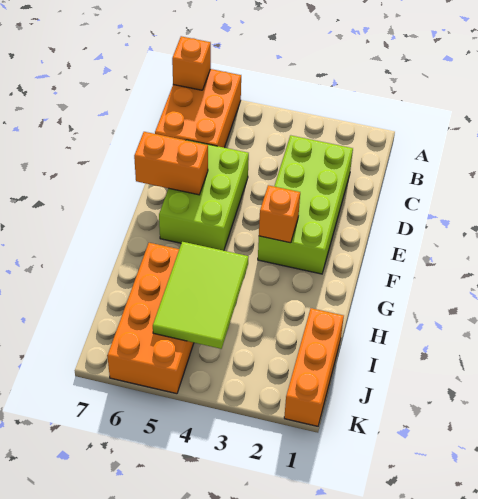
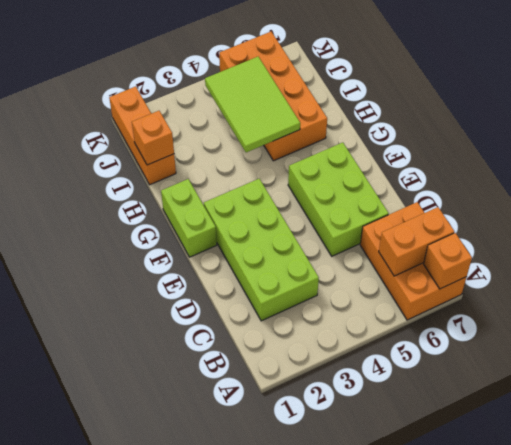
orange brick E6:E7 level 2 -> orange brick B6:B7 level 2
none -> lime brick F1:G1 level 1
orange brick F3 level 2 -> orange brick I1 level 2

